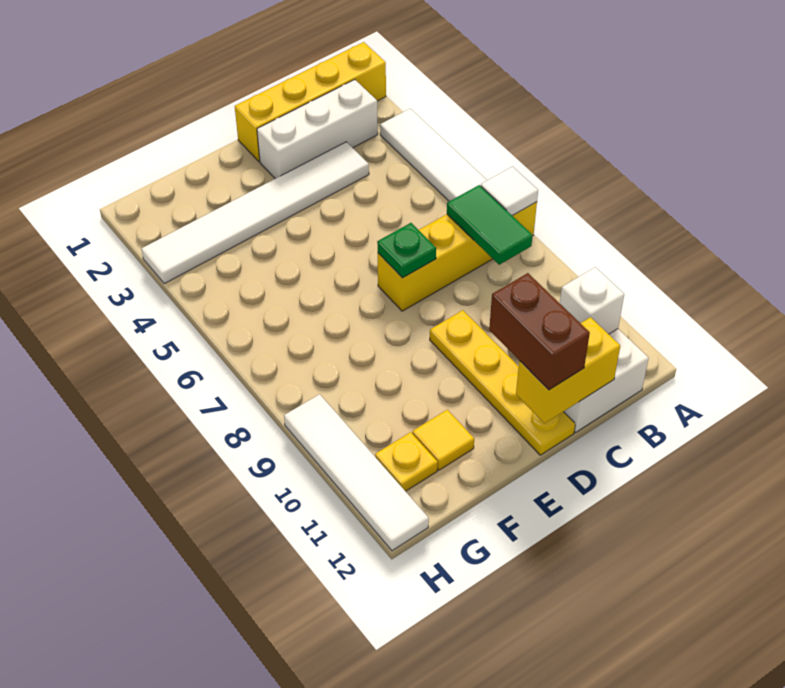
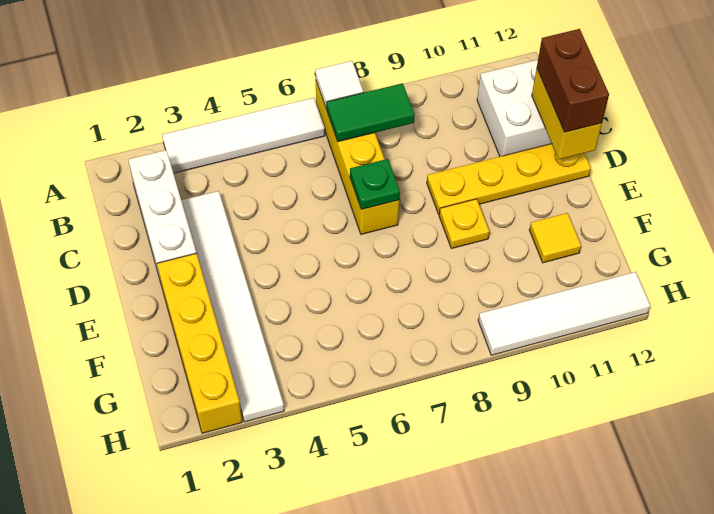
yellow brick A1:D1 level 1 -> yellow brick E2:H2 level 1
white brick B11 level 2 -> none
brown brick D11:D12 level 3 -> brown brick C12:D12 level 3
yellow plate G11 level 1 -> yellow plate E9 level 1

